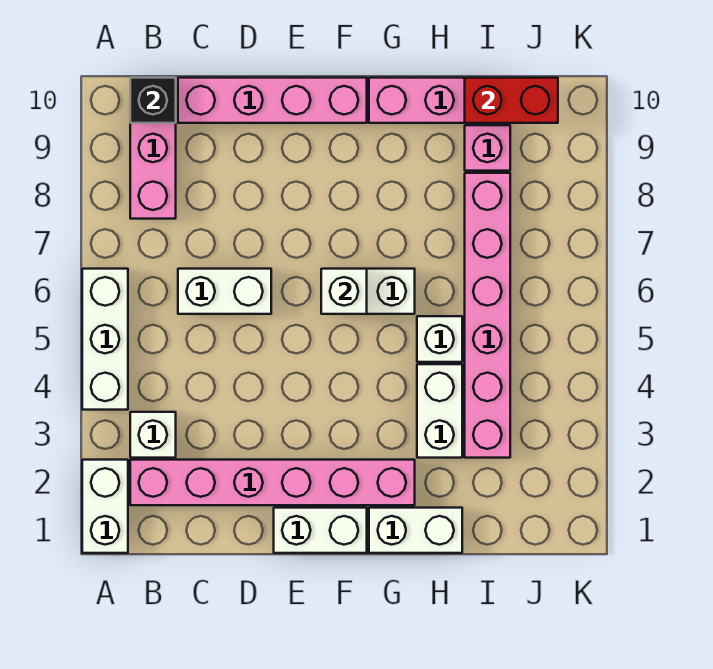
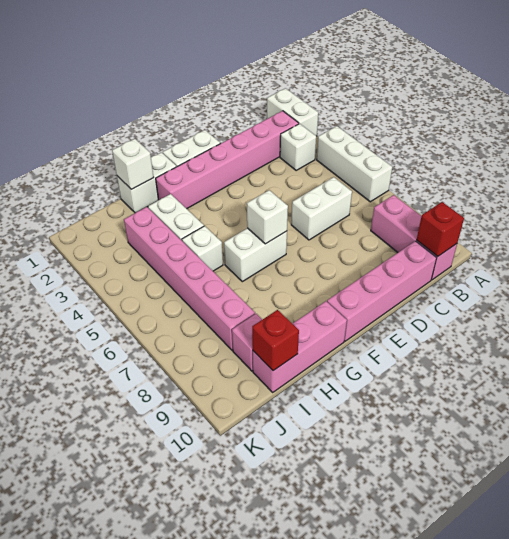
black brick B10 level 2 -> red brick B10 level 2
none -> white brick H1 level 2
red brick I10:J10 level 2 -> red brick I10 level 2

